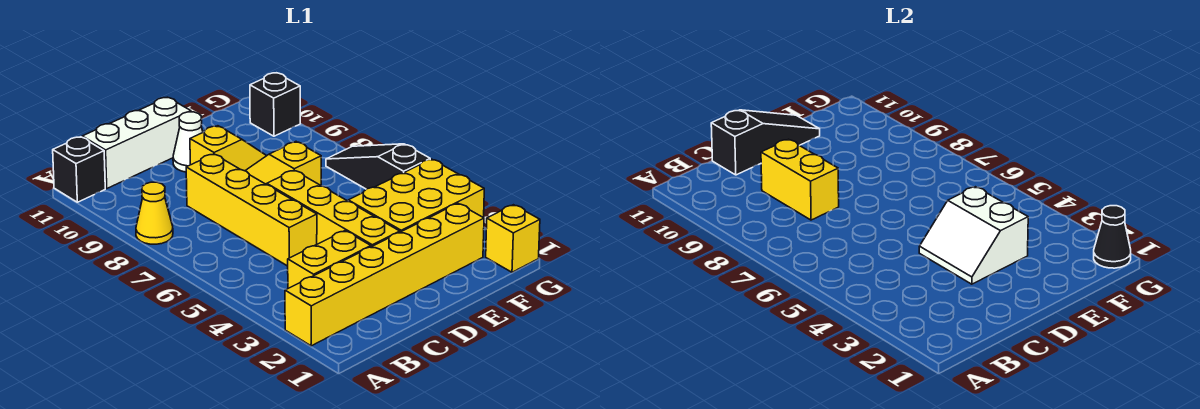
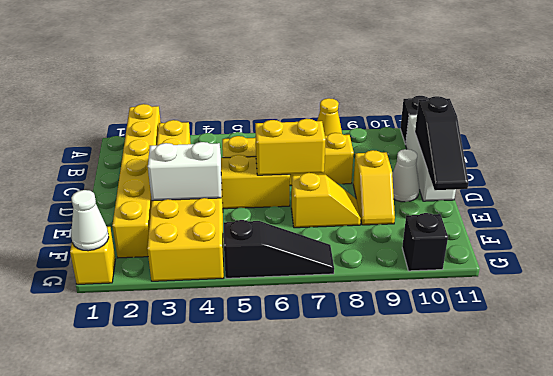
yellow brick C8:C9 level 2 -> yellow brick D6:D7 level 2
black cone G1 level 2 -> white cone G1 level 2

